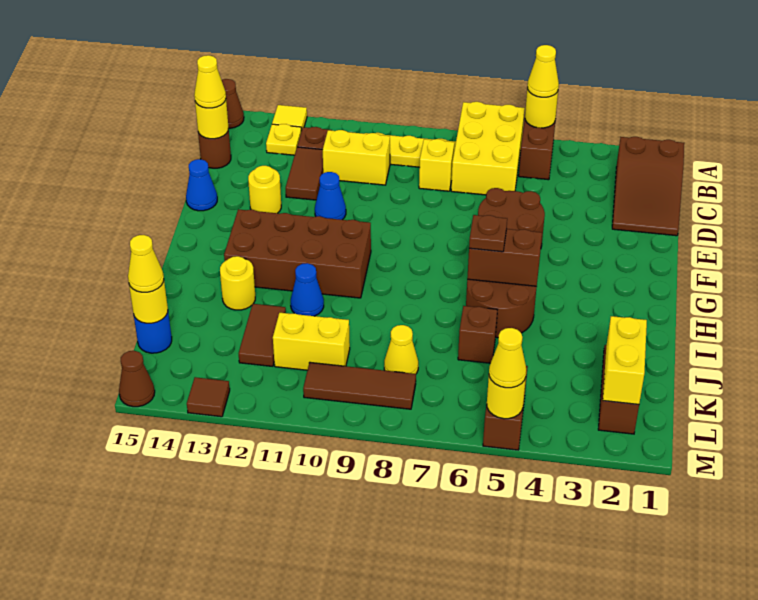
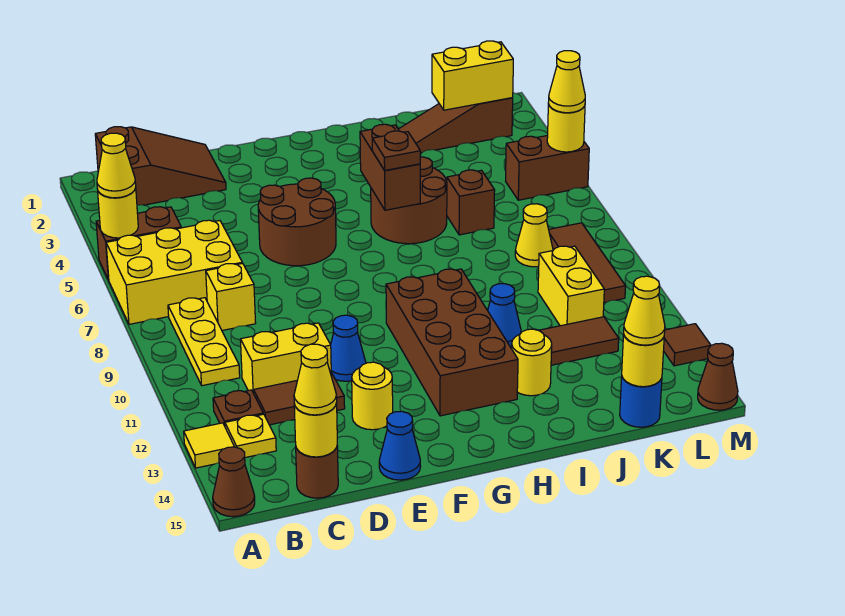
yellow brick C10:C11 level 1 -> yellow brick C11:D11 level 1

